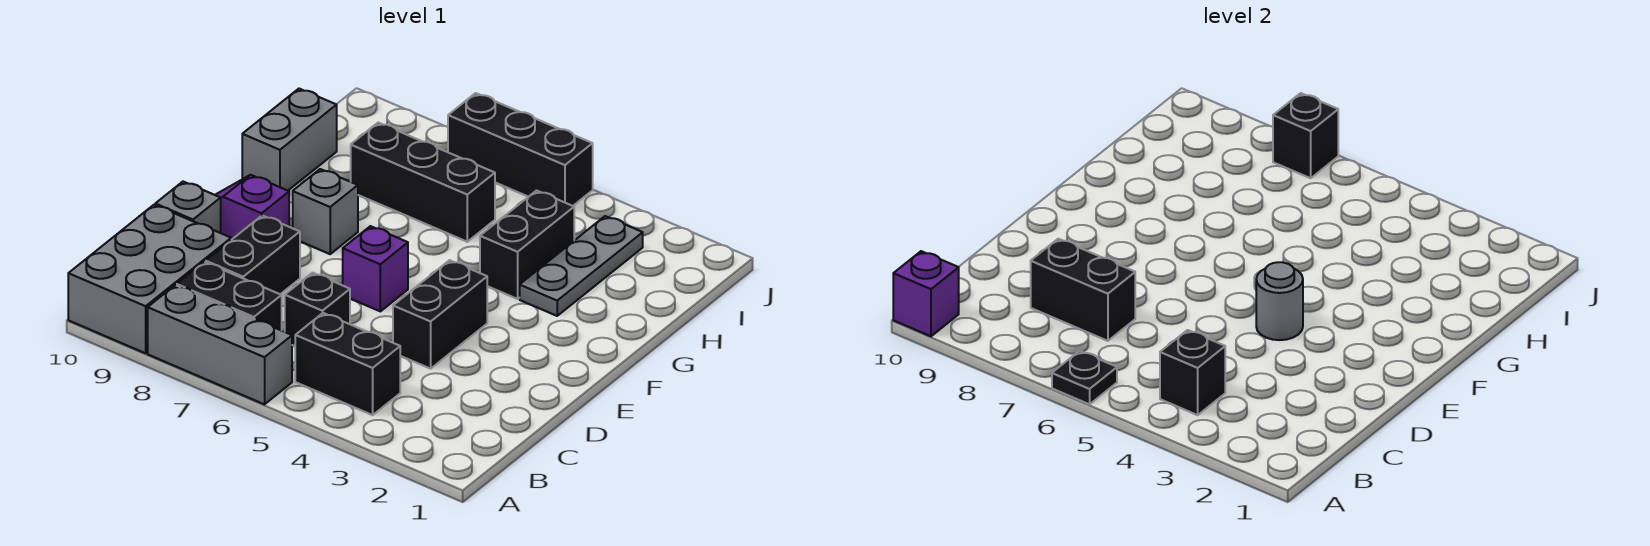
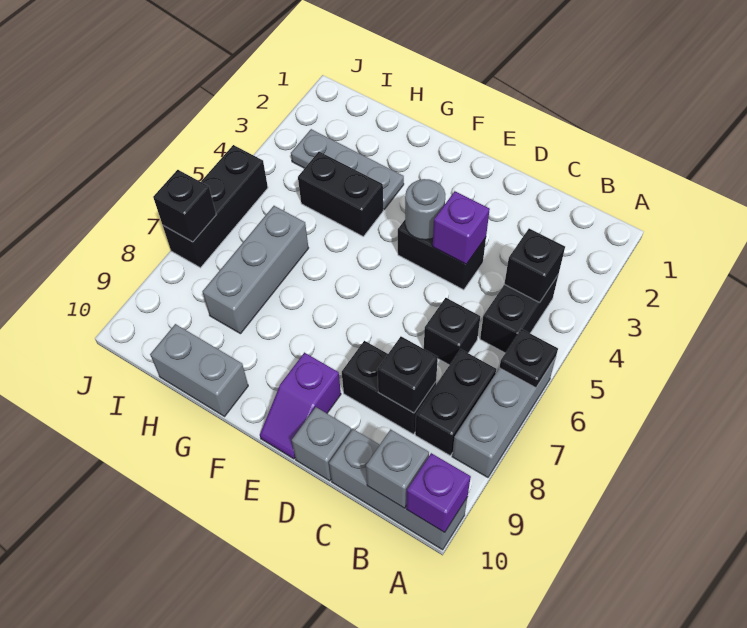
grey brick A9:C10 level 1 -> grey brick A10:C10 level 1
black brick C7:C8 level 2 -> black brick C8 level 2
purple brick E6 level 1 -> purple brick D4 level 2
grey brick F8 level 1 -> grey brick B10 level 2
black brick H6:H8 level 1 -> grey brick H6:H8 level 1

